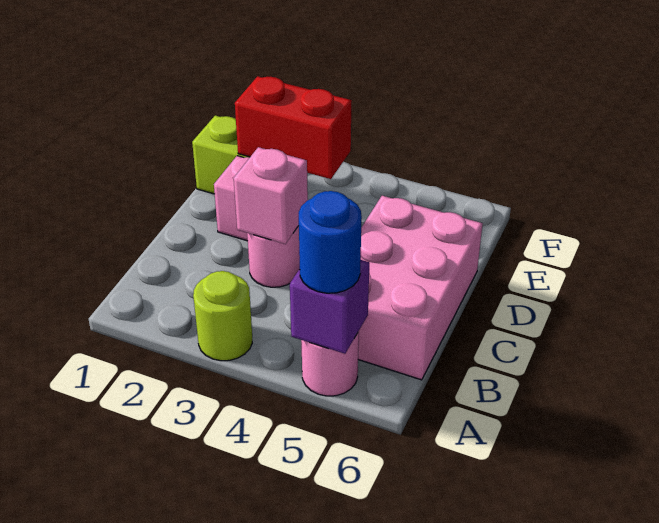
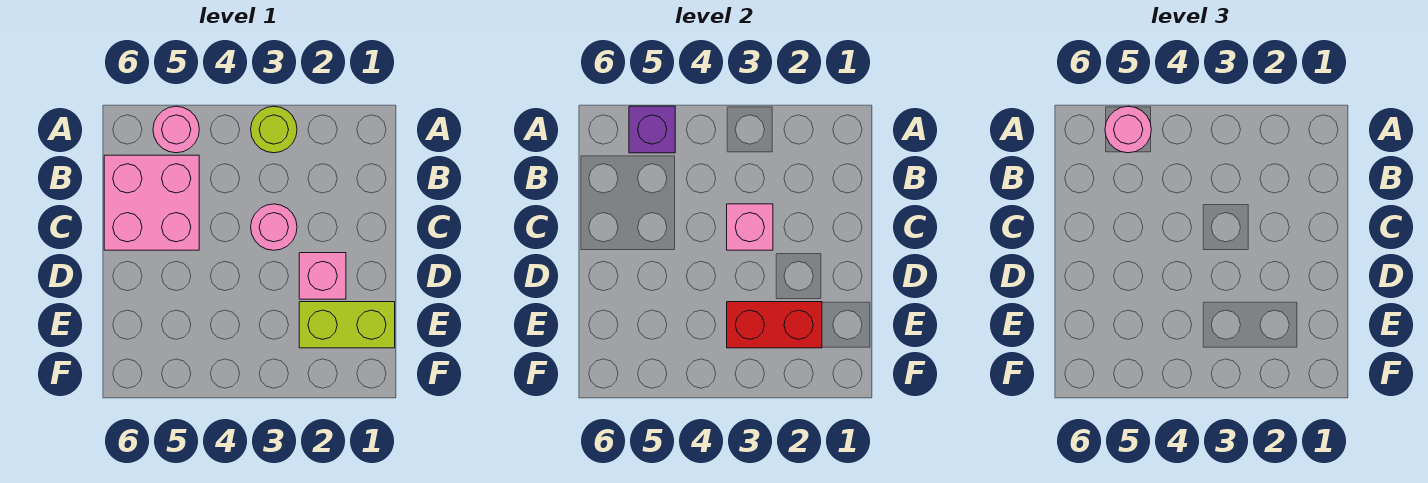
blue round brick A5 level 3 -> pink round brick A5 level 3
pink brick B5:D6 level 1 -> pink brick B5:C6 level 1

